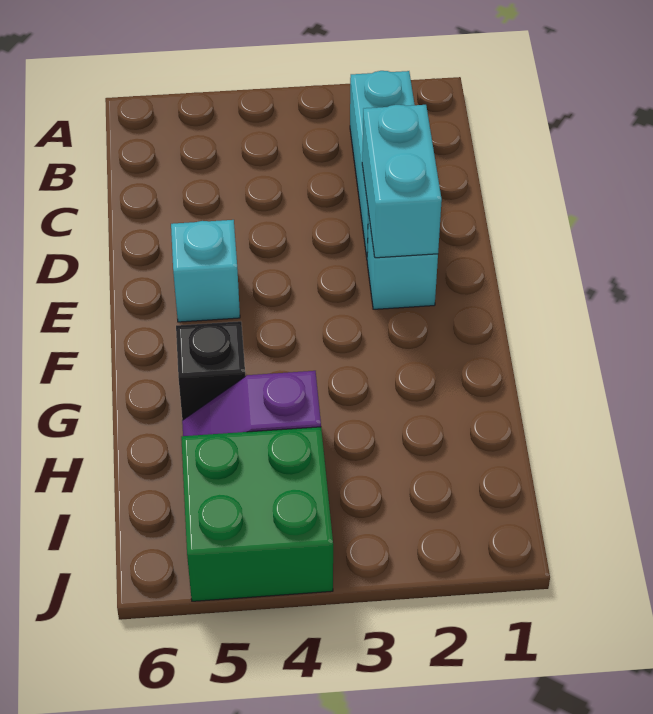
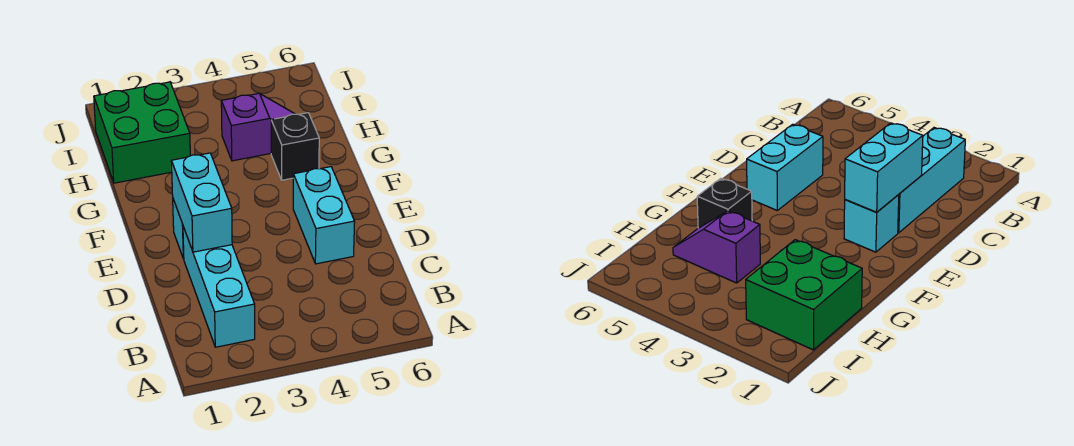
cyan brick E5 level 1 -> cyan brick D5:E5 level 1
green brick I4:J5 level 1 -> green brick H1:I2 level 1

